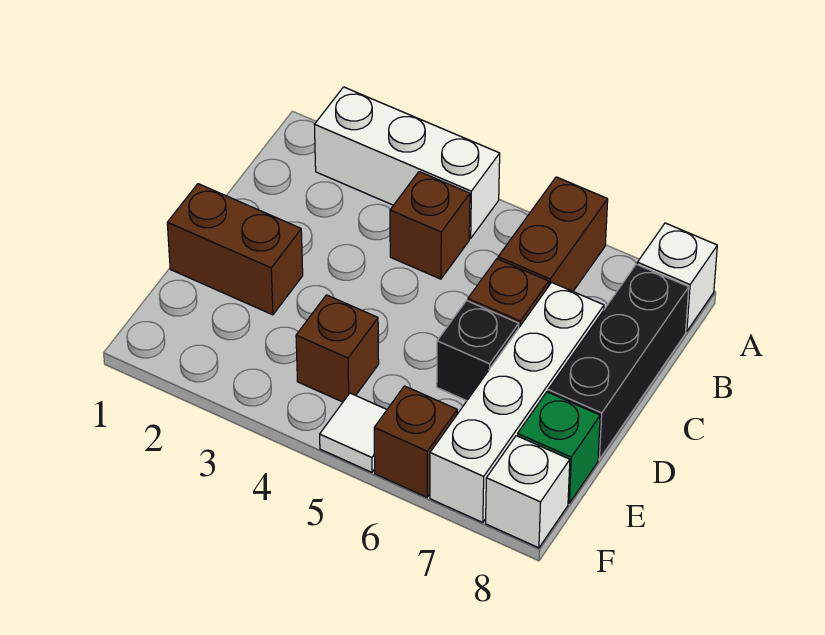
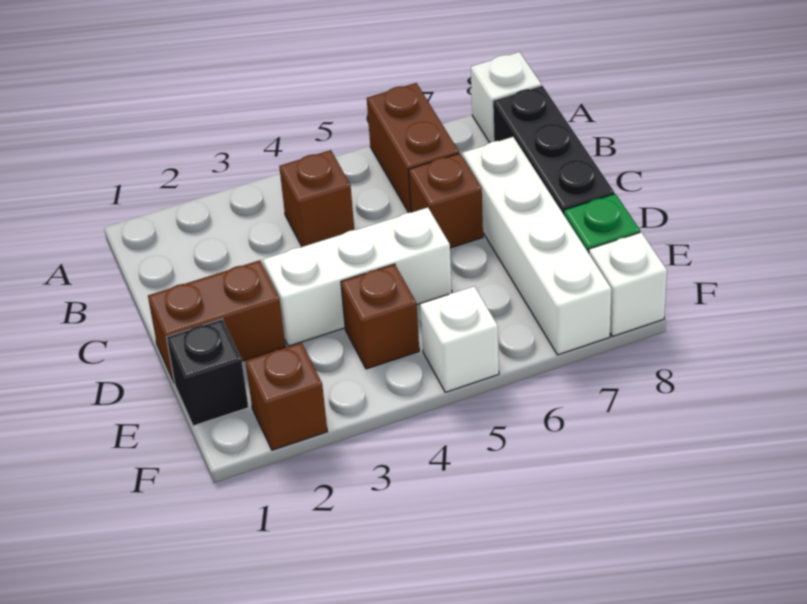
white brick A2:A4 level 1 -> white brick D3:D5 level 1
black brick D6 level 1 -> black brick E1 level 1
white tile F5 level 1 -> white brick F5 level 1
brown brick F6 level 1 -> brown brick F2 level 1

